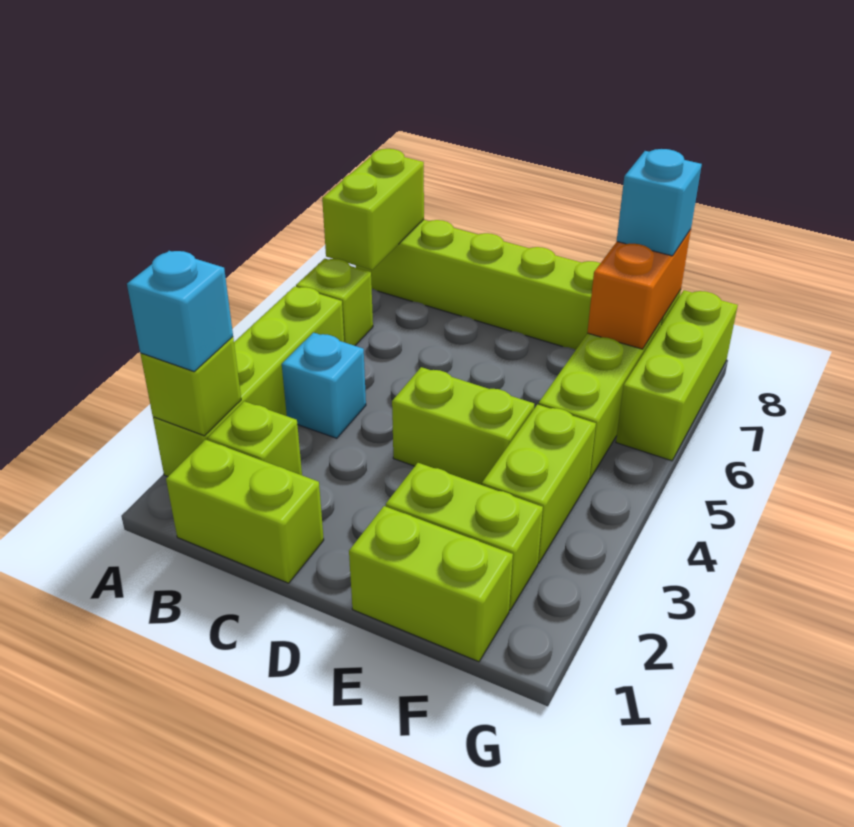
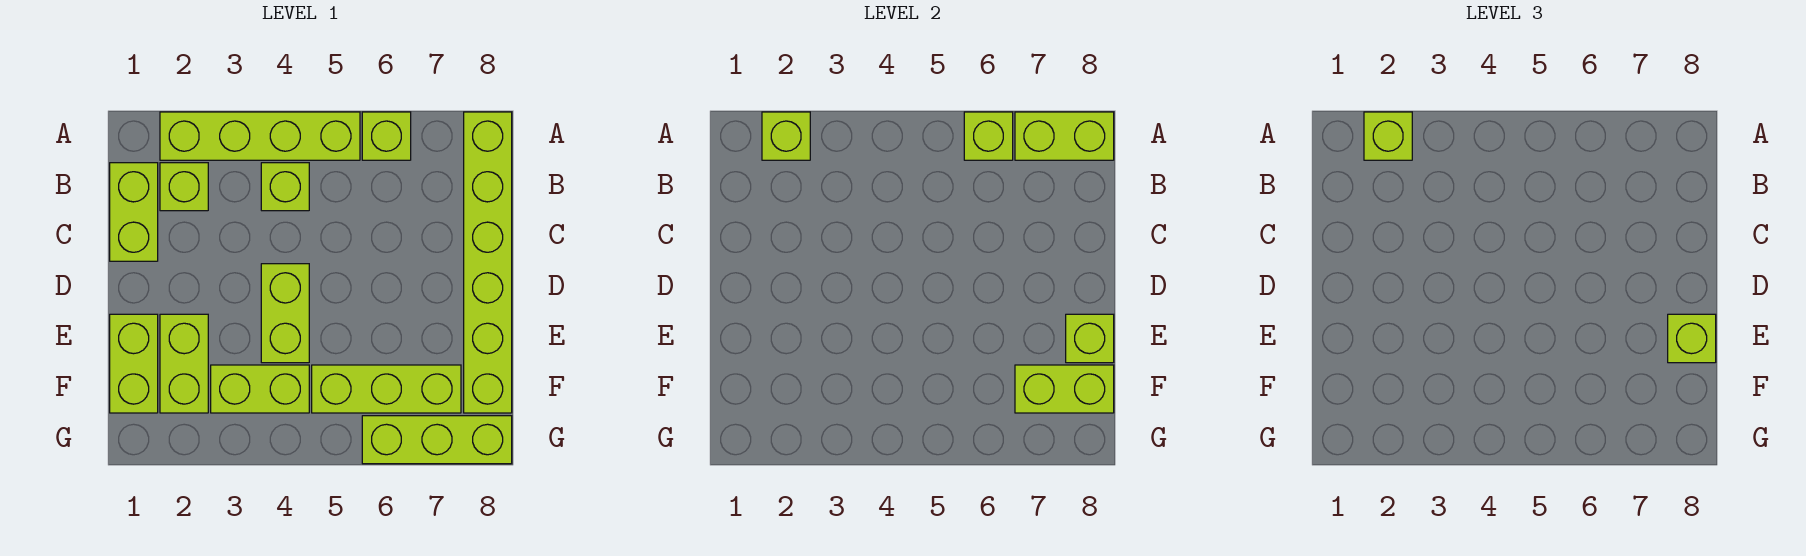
cyan brick A2 level 3 -> lime brick A2 level 3
none -> lime brick A6 level 2
cyan brick B4 level 1 -> lime brick B4 level 1
none -> lime brick E8 level 2
none -> lime brick E8 level 3
orange brick F7:F8 level 2 -> lime brick F7:F8 level 2
cyan brick F8 level 3 -> none

